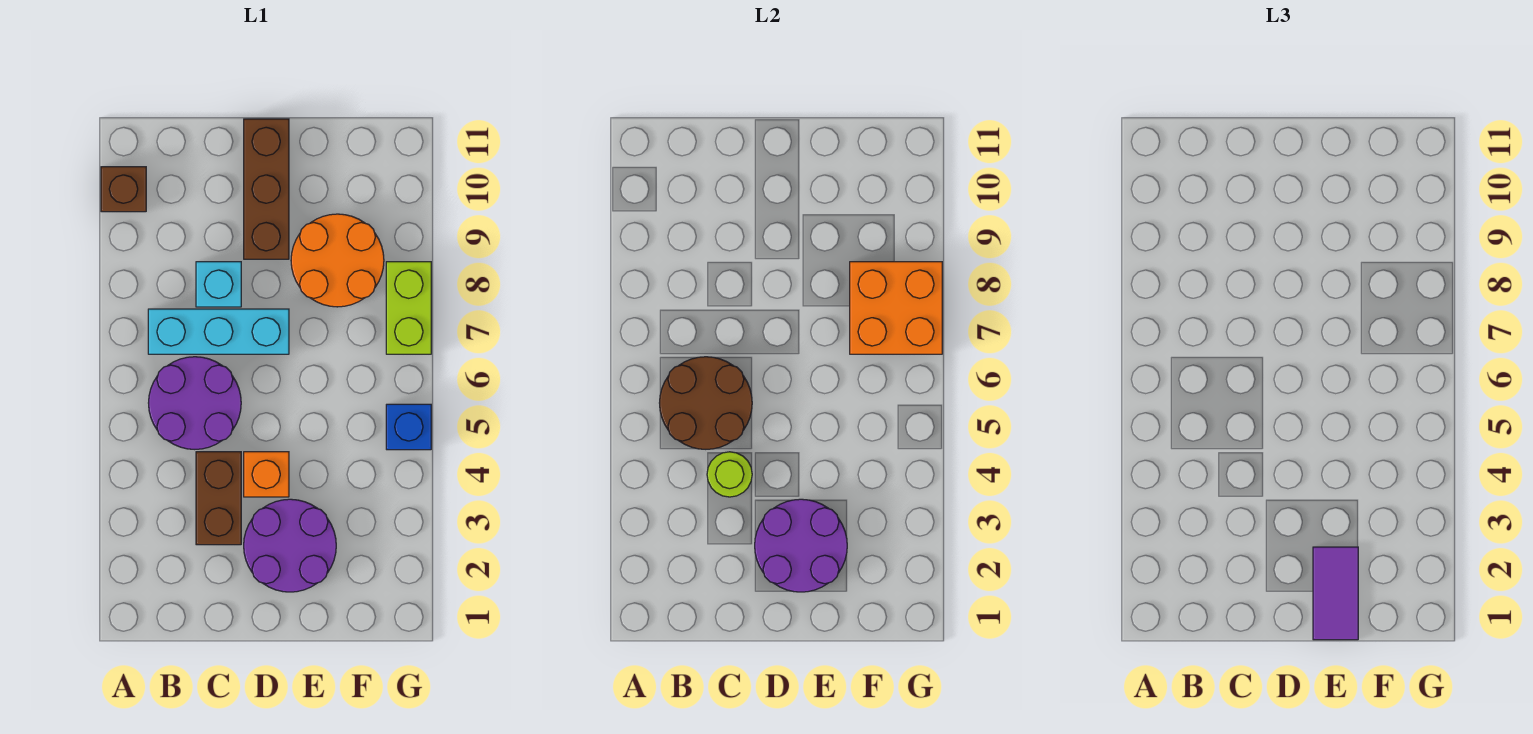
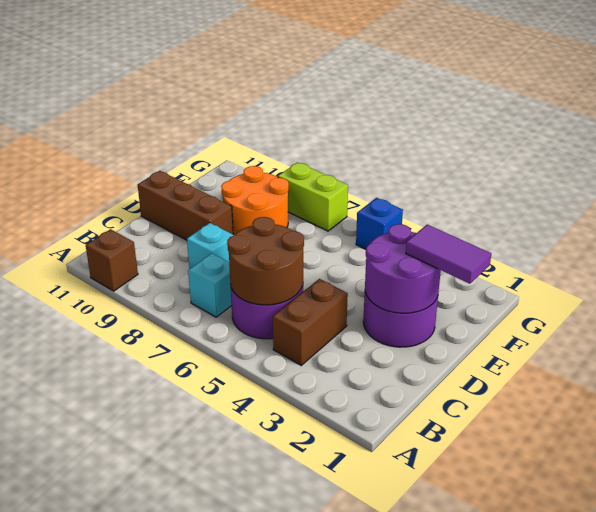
cyan brick B7:D7 level 1 -> cyan brick B7 level 1
brown brick C3:C4 level 1 -> brown brick B4:C4 level 1
lime round brick C4 level 2 -> none
orange brick D4 level 1 -> none
orange brick F7:G8 level 2 -> none

